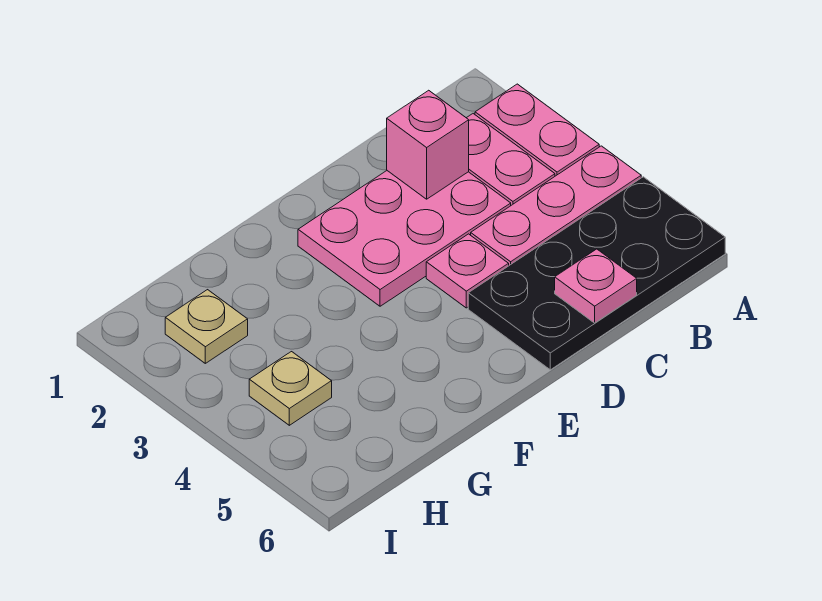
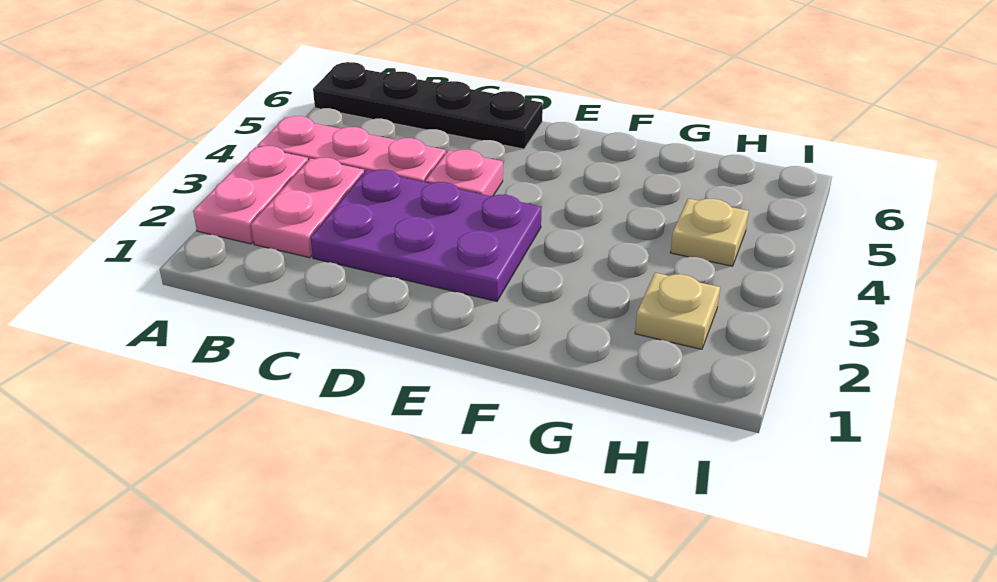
black plate A5:D6 level 1 -> black plate A6:D6 level 1
pink plate C2:E3 level 1 -> purple plate C2:E3 level 1
pink brick C2 level 2 -> none
pink plate C6 level 2 -> none

